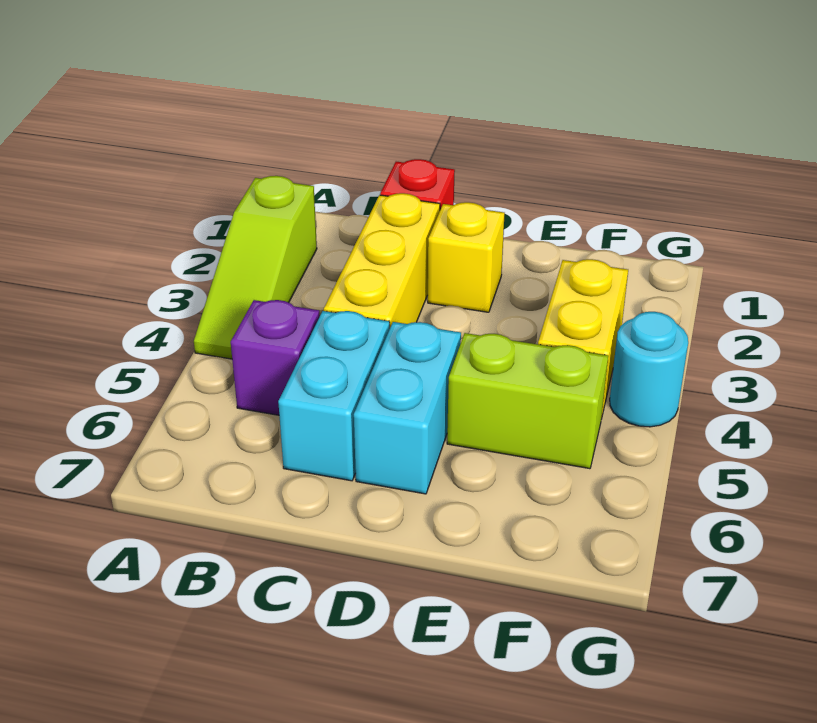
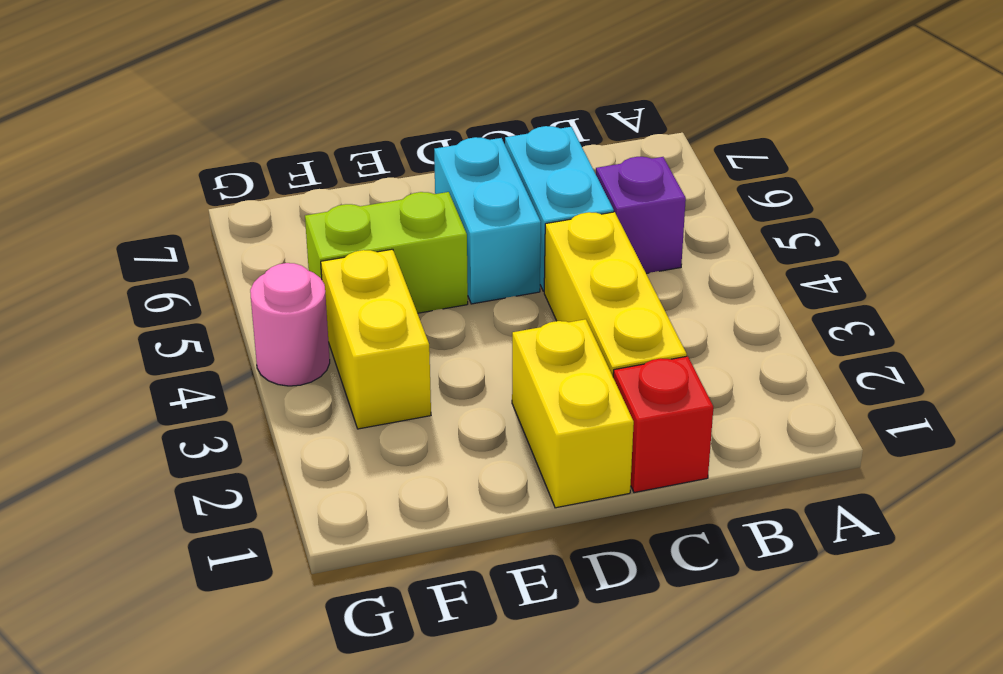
lime slope A2:A4 level 1 top 2 -> none
yellow brick D2 level 1 -> yellow brick D1:D2 level 1
cyan round brick G4 level 1 -> pink round brick G4 level 1

